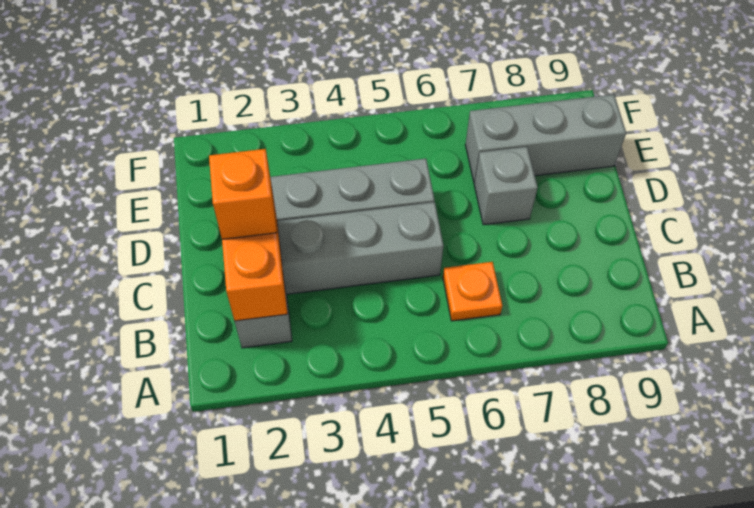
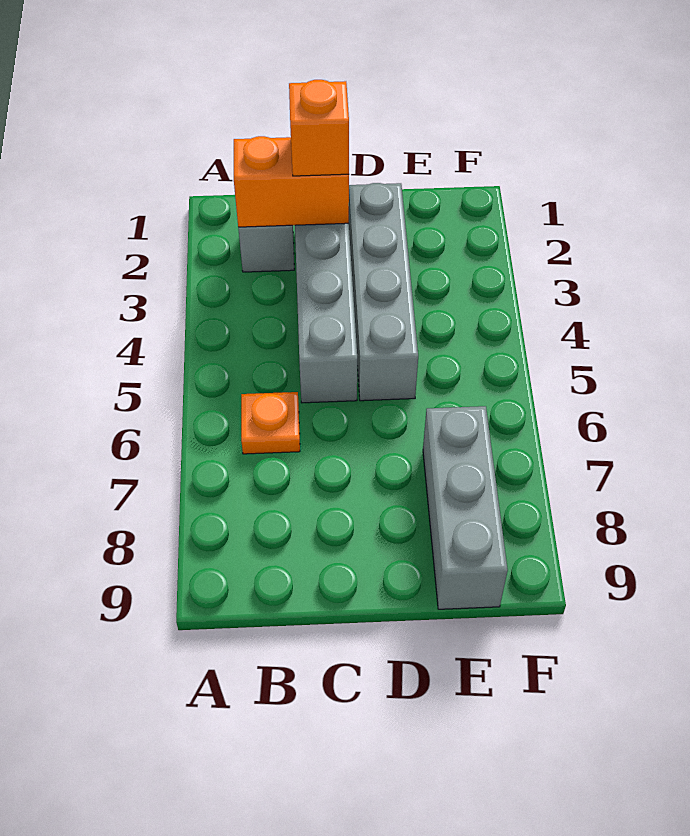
grey brick D7 level 1 -> none

